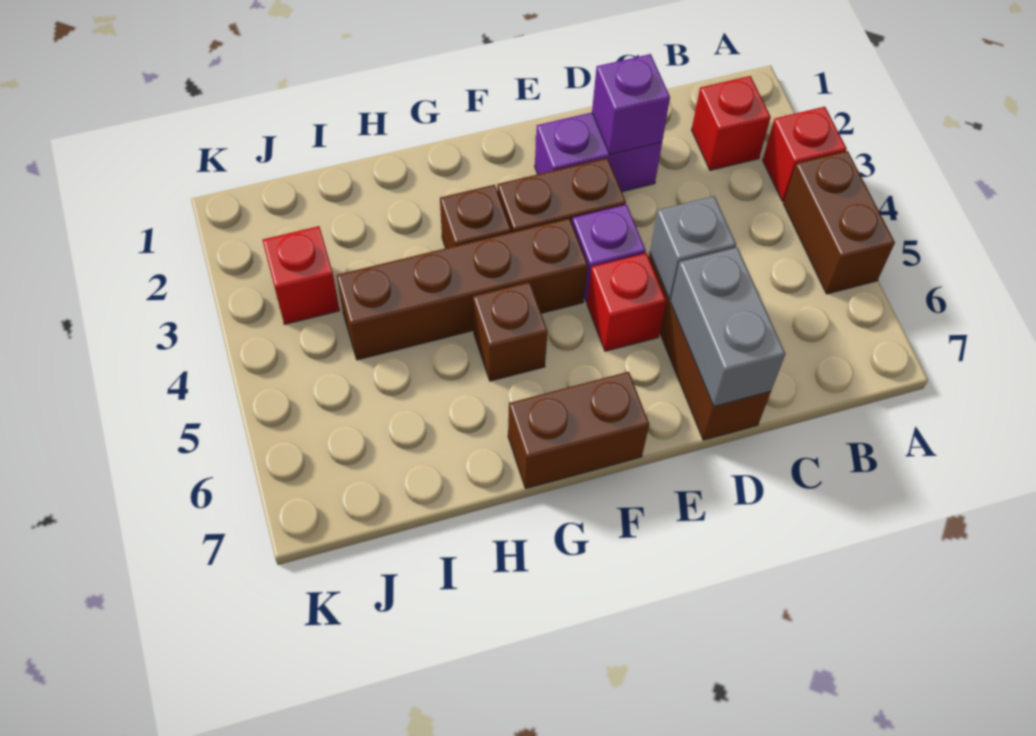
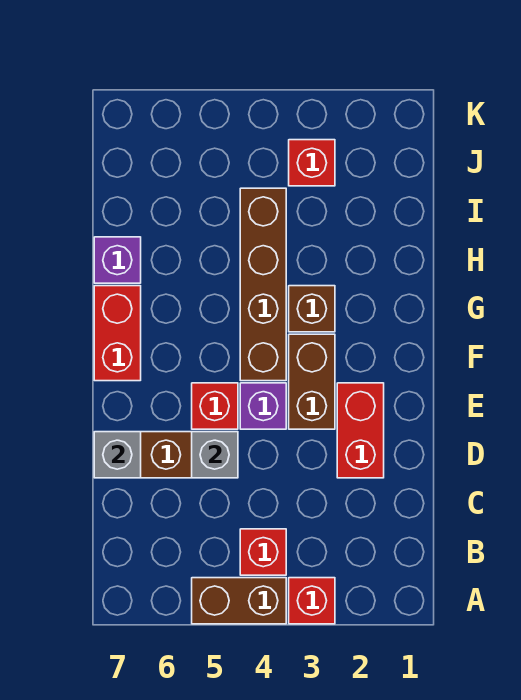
red brick B2 level 1 -> red brick B4 level 1
purple brick D2:E2 level 1 -> red brick D2:E2 level 1
purple brick D2 level 2 -> purple brick H7 level 1
grey brick D6:D7 level 2 -> grey brick D7 level 2
brown brick F7:G7 level 1 -> red brick F7:G7 level 1
brown brick G5 level 1 -> none

